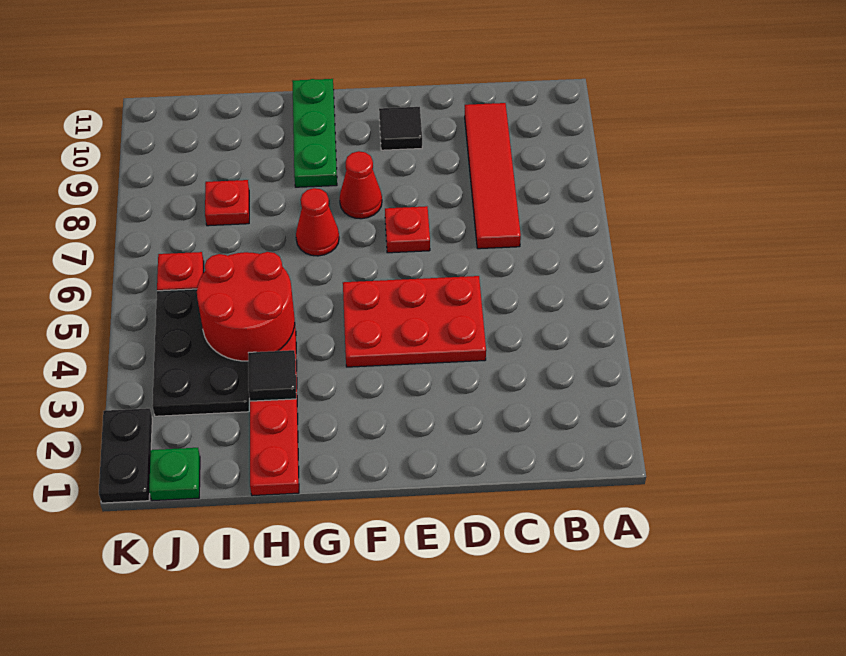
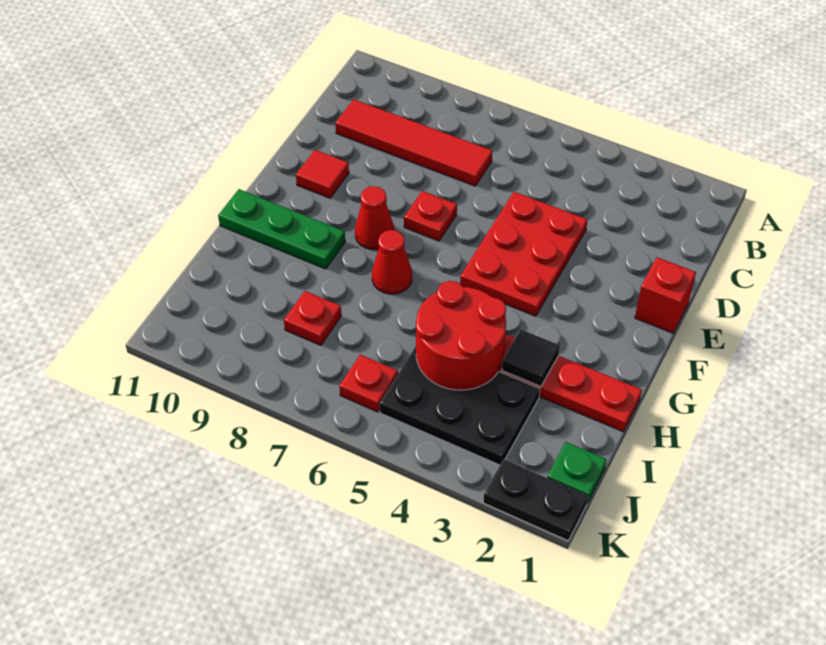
none -> red brick E1 level 1
black tile E10 level 1 -> red tile E10 level 1

